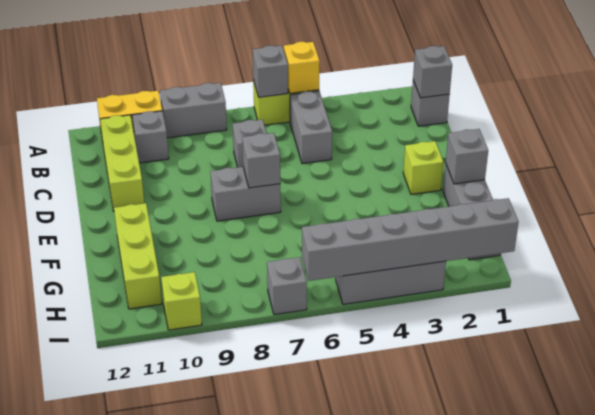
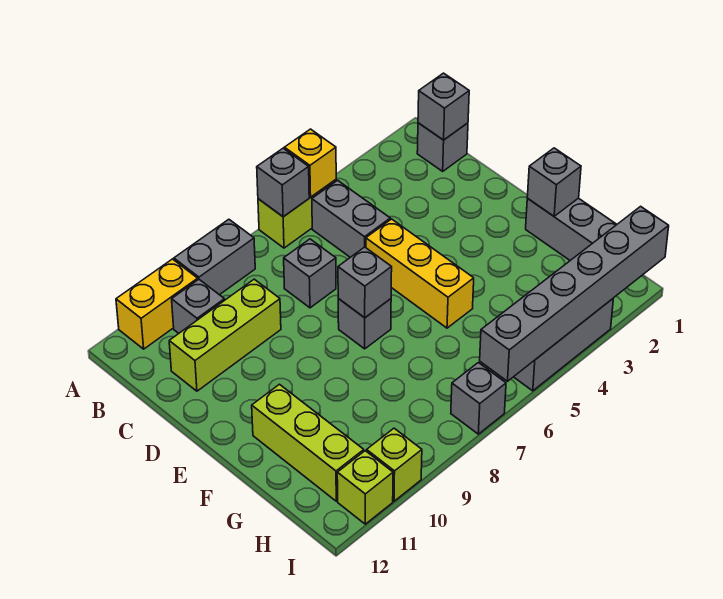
lime brick B11:D11 level 1 -> lime brick C9:C11 level 1
none -> yellow brick D5:F5 level 1
lime brick E2 level 1 -> lime brick I11 level 1
grey brick E7:E8 level 1 -> grey brick E7 level 1

